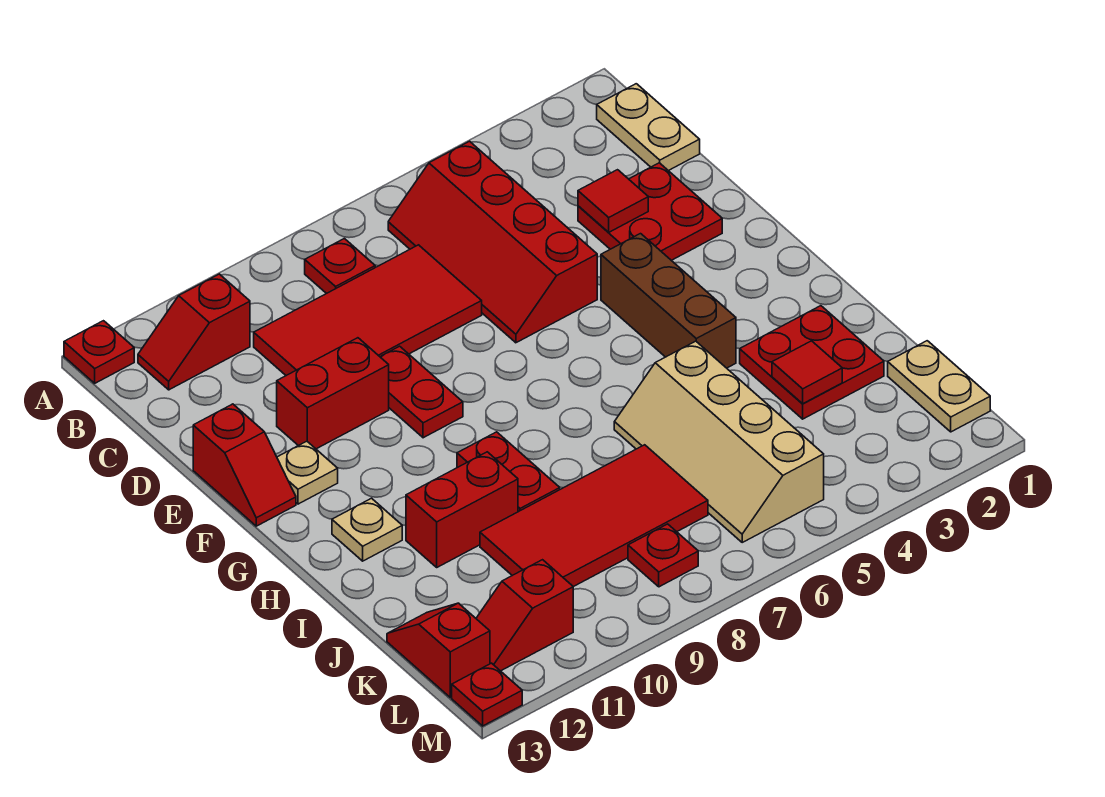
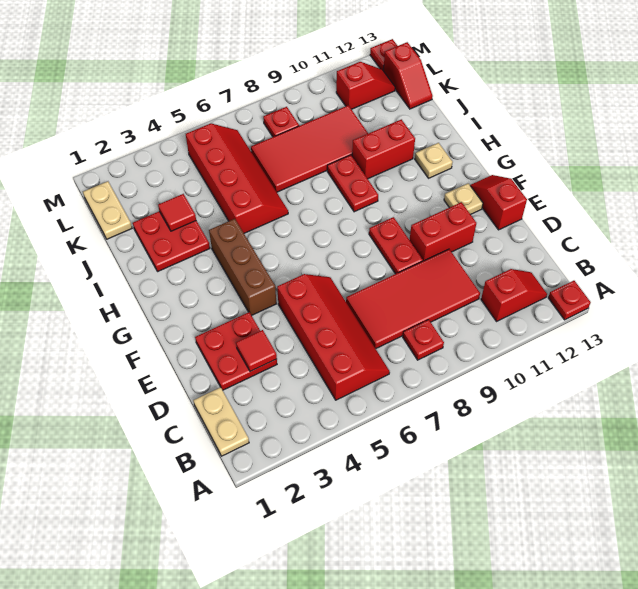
tan slope I5:L6 level 1 top 5 -> red slope I5:L6 level 1 top 5

